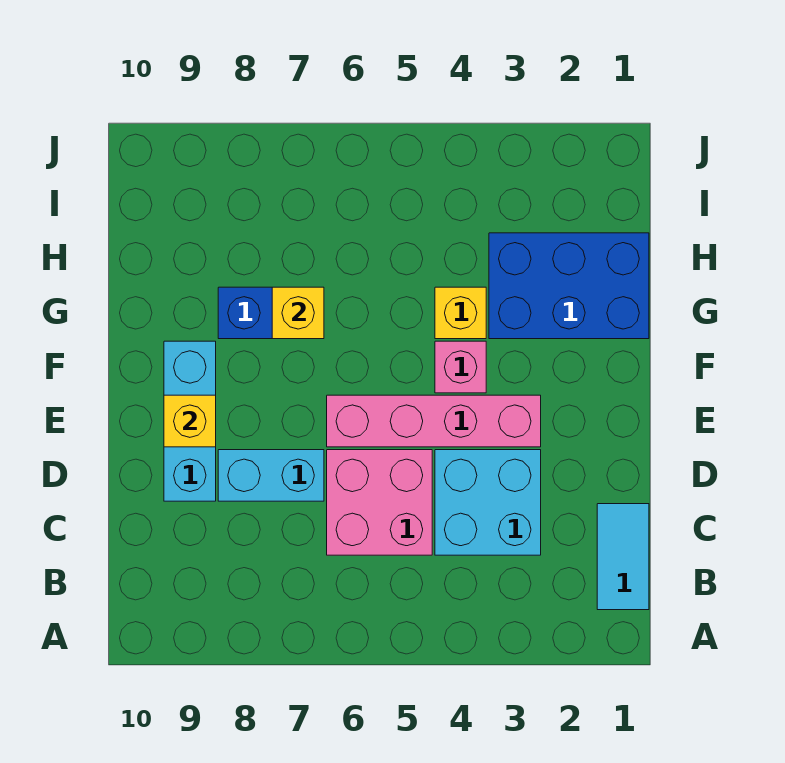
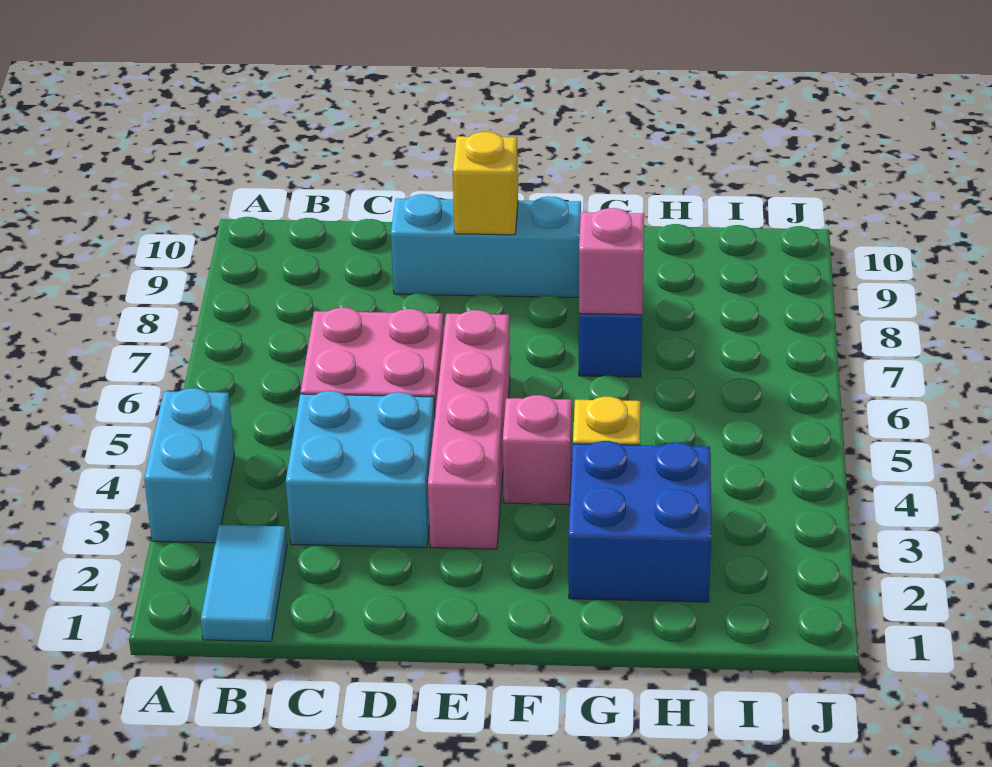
cyan tile B1:C1 level 1 -> cyan tile B1:B2 level 1
cyan brick D7:D8 level 1 -> cyan brick A3:A4 level 1
blue brick G1:H3 level 1 -> blue brick G2:H3 level 1
yellow brick G7 level 2 -> pink brick G7 level 2

